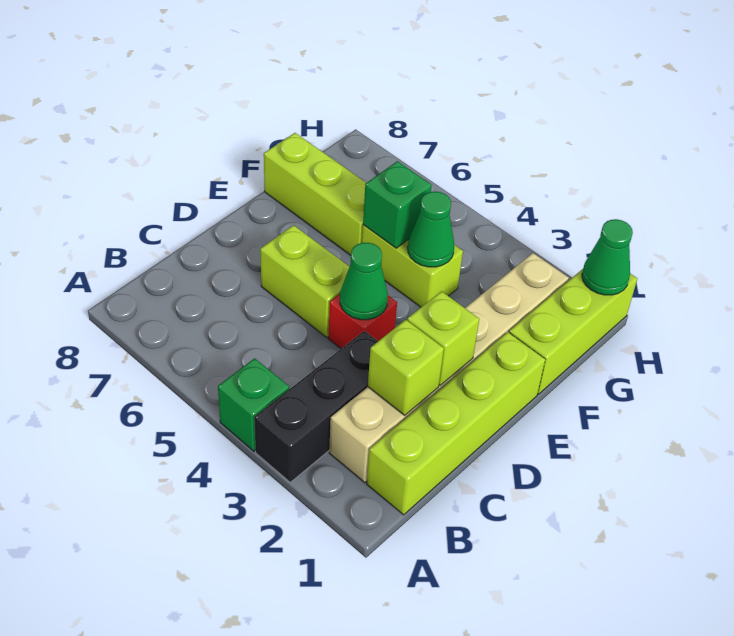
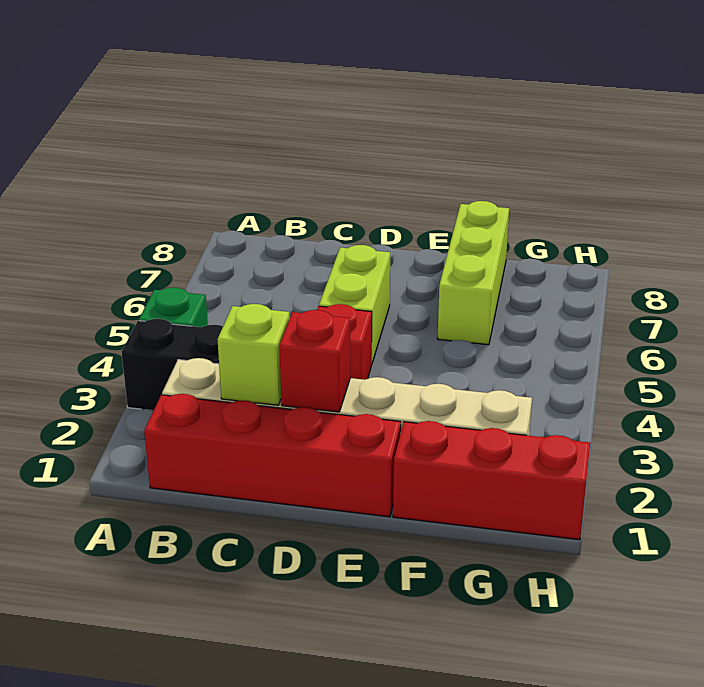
lime brick B1:E1 level 1 -> red brick B1:E1 level 1
lime brick D2 level 2 -> red brick D2 level 2
green cone D4 level 2 -> none
lime brick F1:H1 level 1 -> red brick F1:H1 level 1
lime brick F4:F5 level 1 -> none
green cone F4 level 2 -> none
green brick F5 level 2 -> none
green cone H1 level 2 -> none

